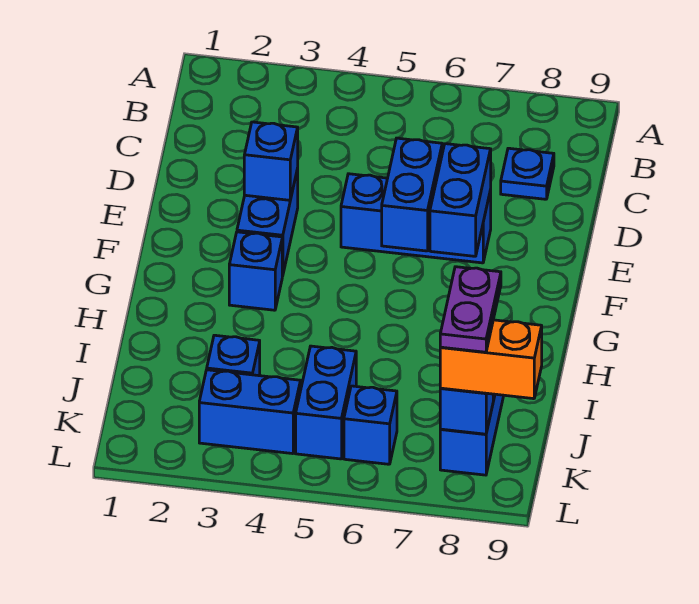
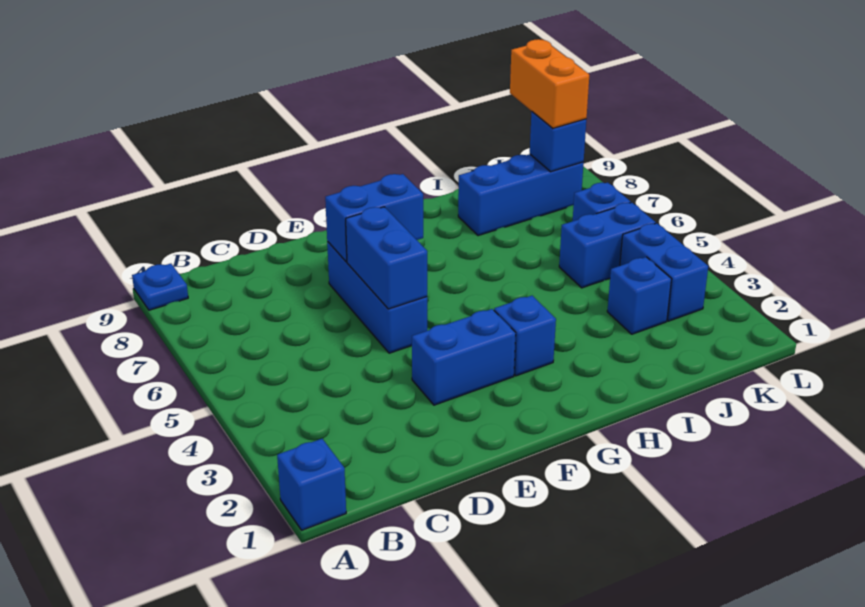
blue plate C8 level 1 -> blue plate A9 level 1
blue brick E3 level 2 -> blue brick A1 level 1
blue brick E6:F6 level 2 -> blue brick E5:E6 level 2
purple plate J8:K8 level 4 -> none

